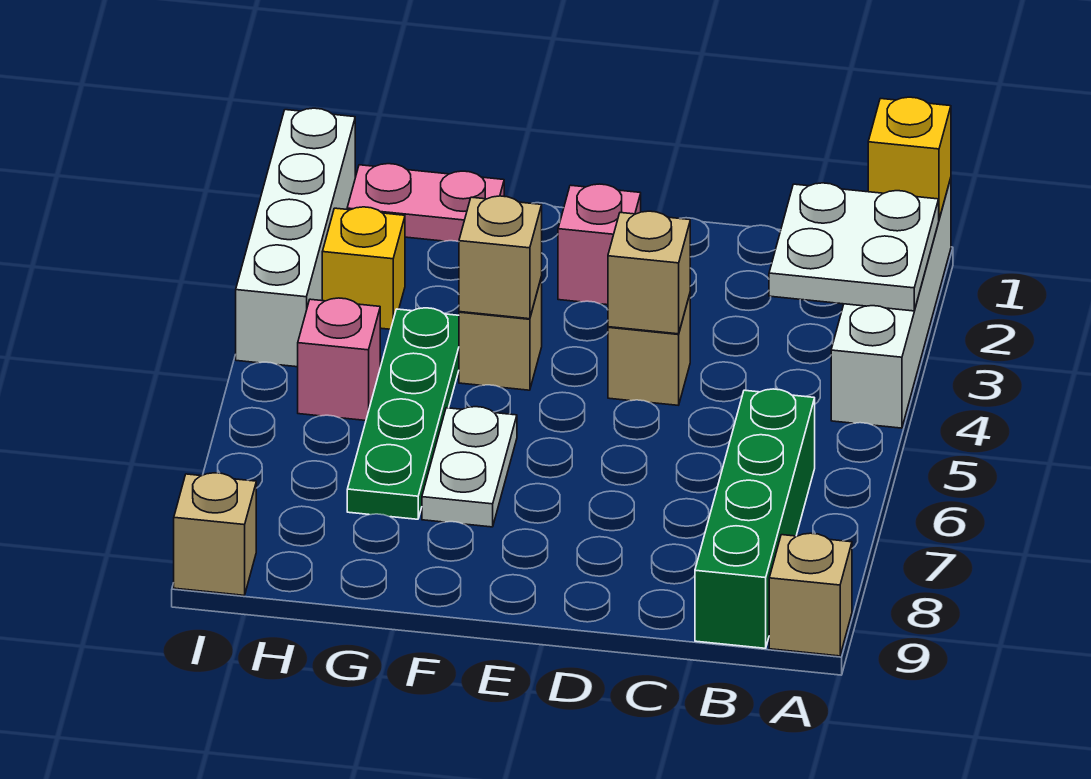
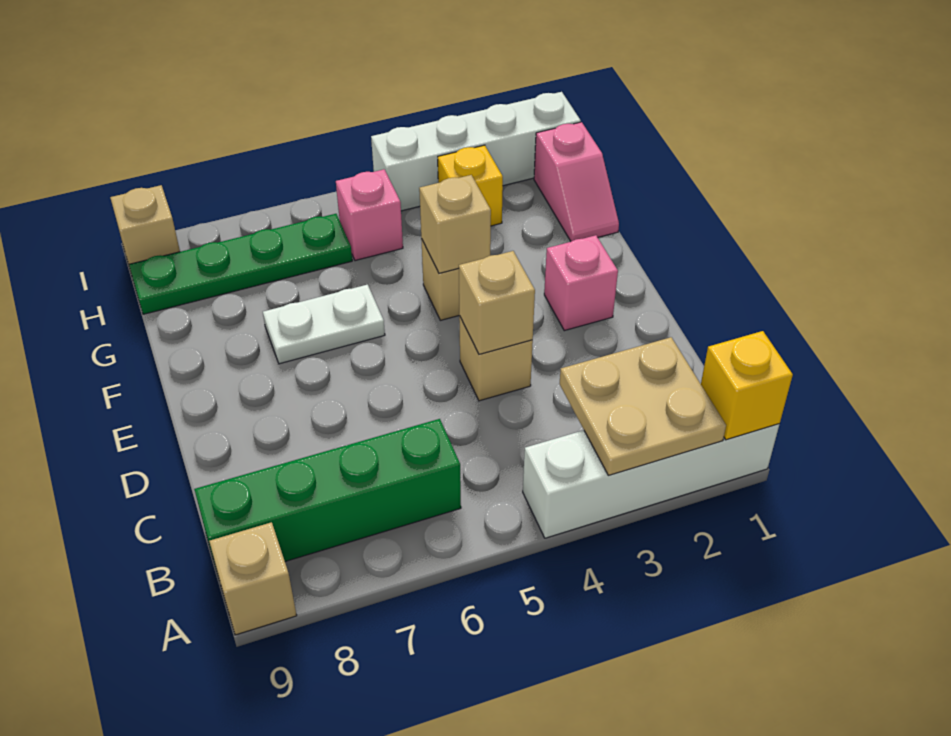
white plate A2:B3 level 2 -> tan plate A2:B3 level 2
pink plate G1:H1 level 1 -> pink slope G1:H1 level 1 top H
green plate G4:G7 level 1 -> green plate H6:H9 level 1

